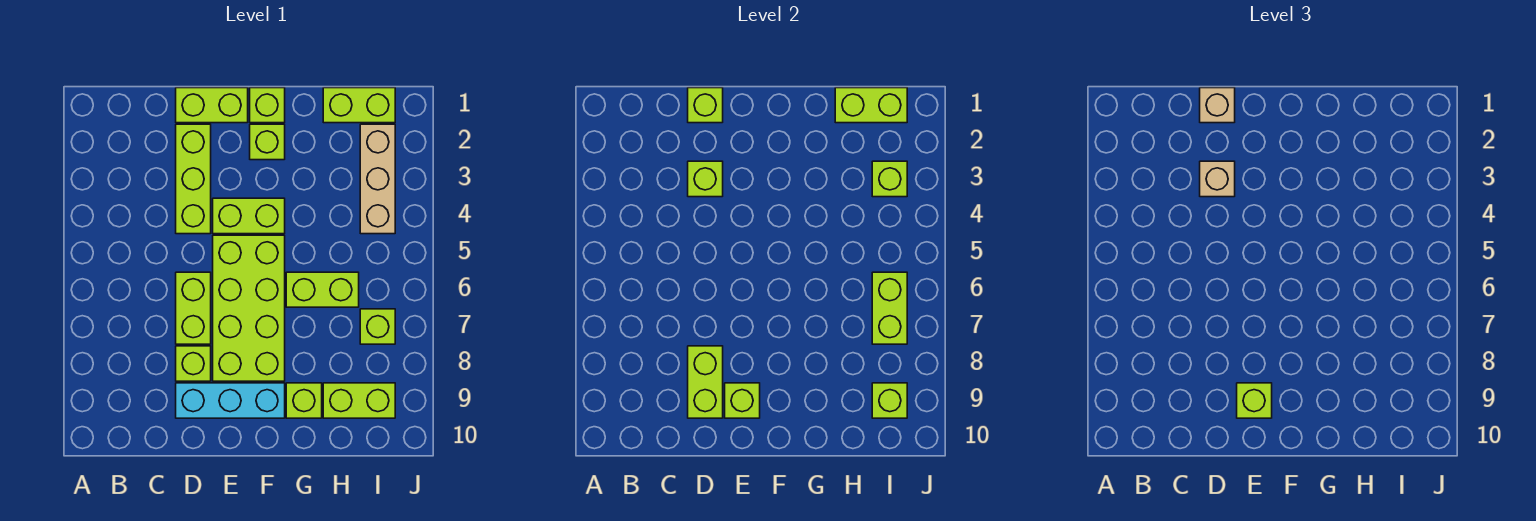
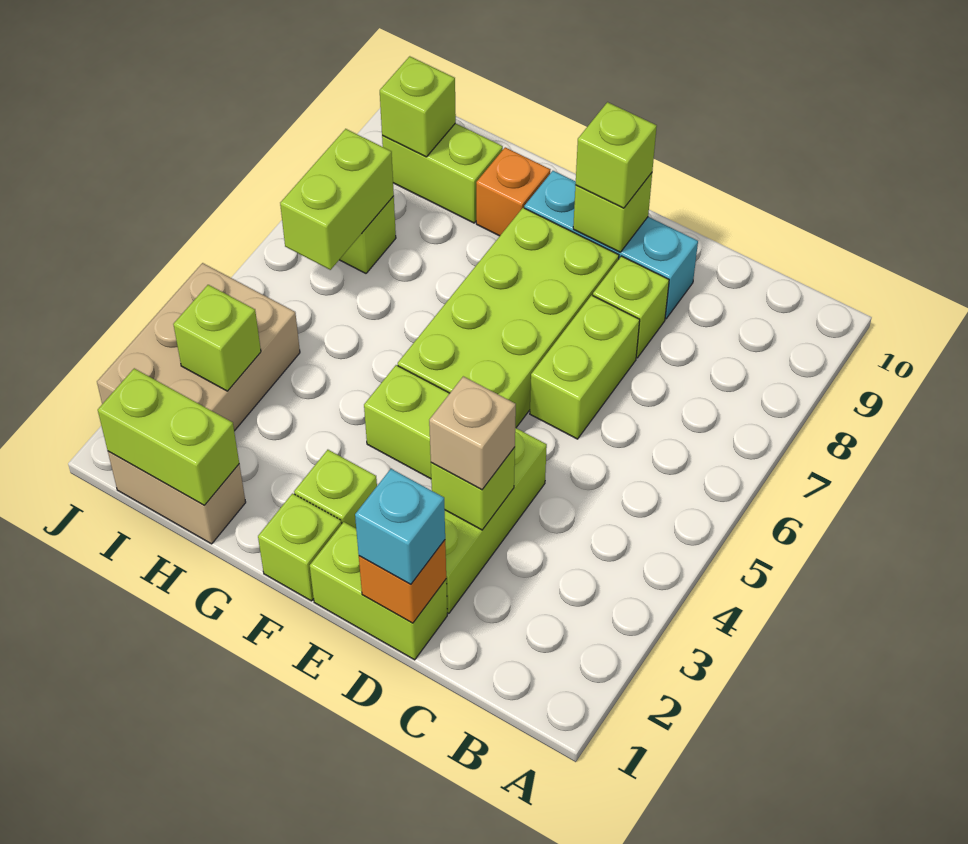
lime brick D1 level 2 -> orange brick D1 level 2
tan brick D1 level 3 -> cyan brick D1 level 3
lime brick D8:D9 level 2 -> none
lime brick G6:H6 level 1 -> none
lime brick G9 level 1 -> orange brick G9 level 1
lime brick H1:I1 level 1 -> tan brick H1:I1 level 1
tan brick I2:I4 level 1 -> tan brick I2:J4 level 1

